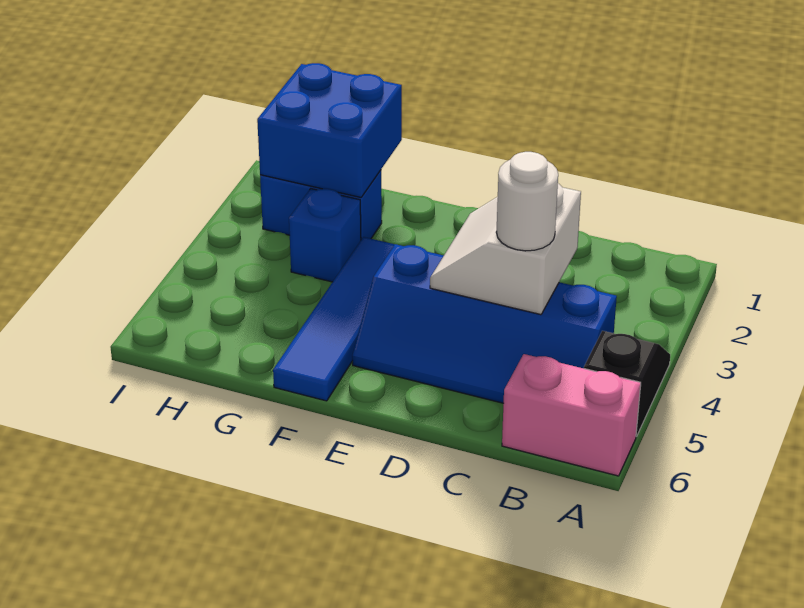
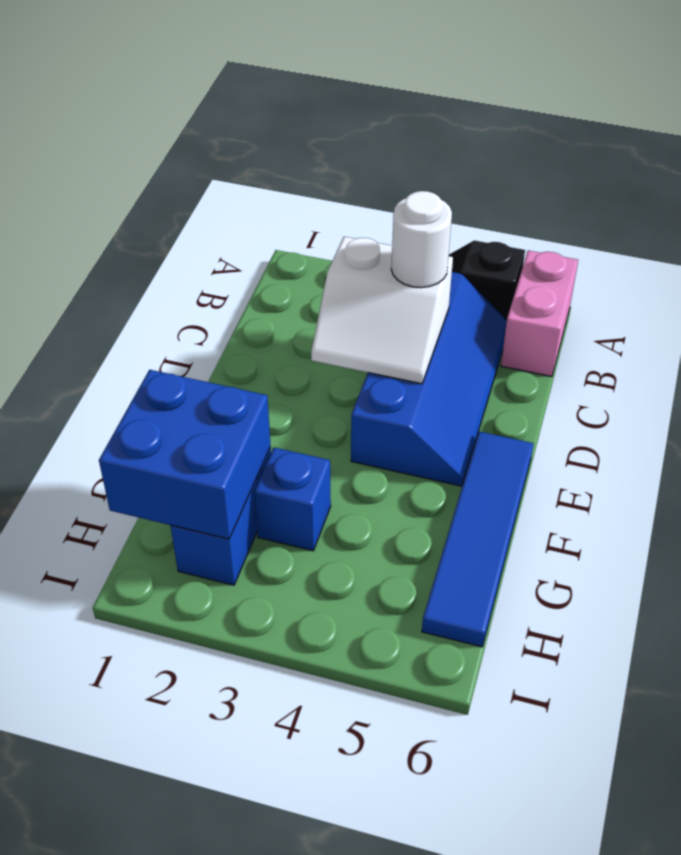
blue tile F3:F6 level 1 -> blue tile E6:H6 level 1

